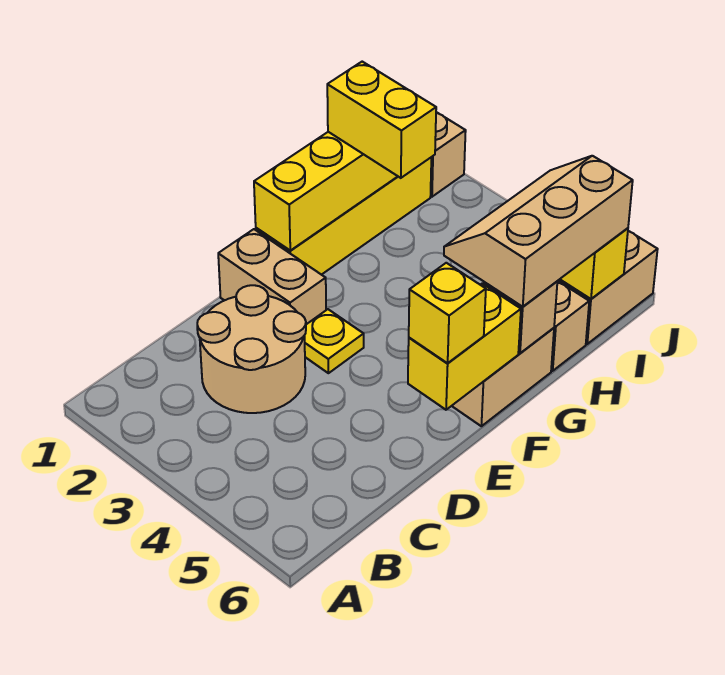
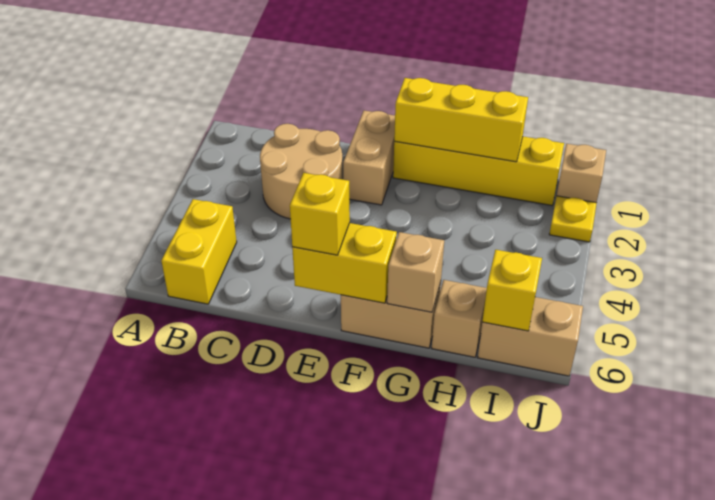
yellow plate E3 level 1 -> yellow plate J2 level 1
tan slope G5:I6 level 3 top 6 -> none
yellow brick H1:H2 level 3 -> yellow brick B5:B6 level 1

